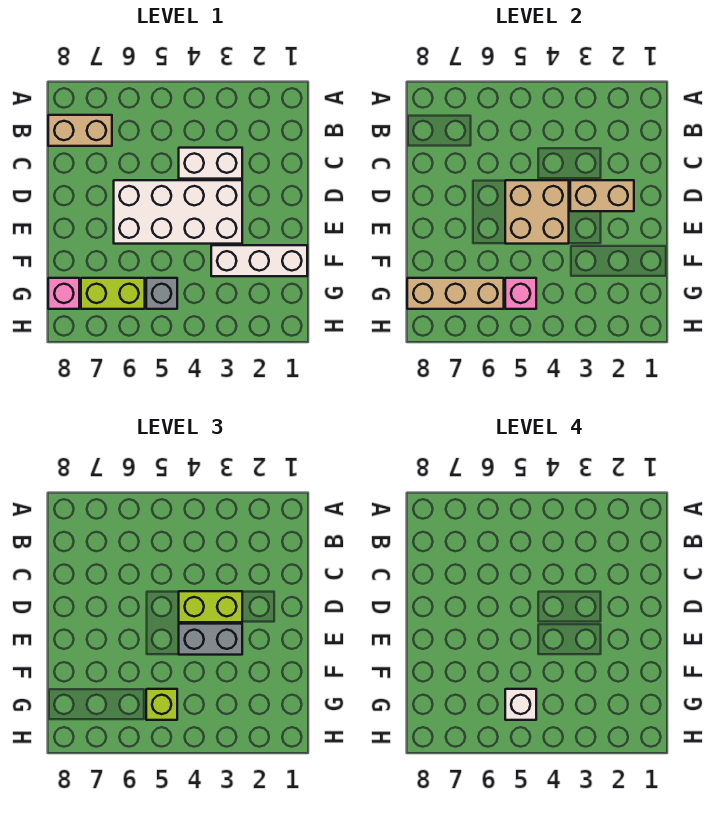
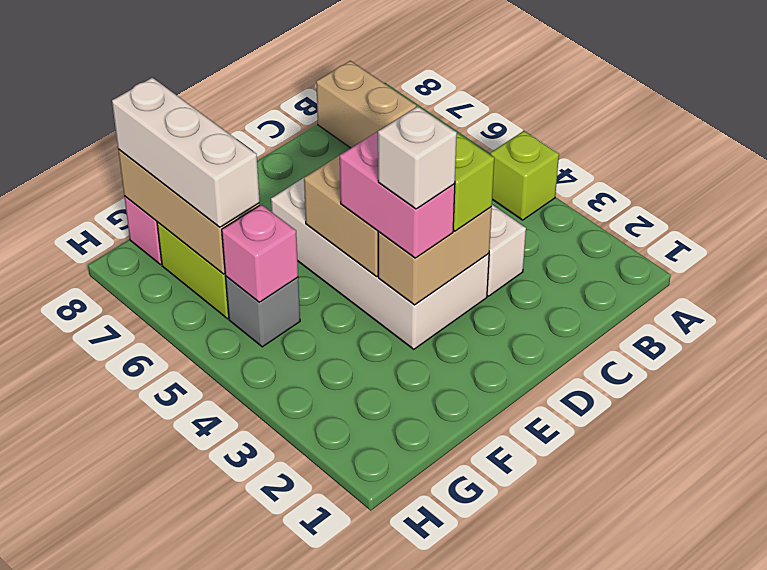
tan brick D2:D3 level 2 -> tan brick D3:E3 level 2
grey brick E3:E4 level 3 -> pink brick E3:E4 level 3
white brick F1:F3 level 1 -> white brick G6:G8 level 3
lime brick G5 level 3 -> lime brick A4 level 1
white brick G5 level 4 -> white brick E3 level 4

